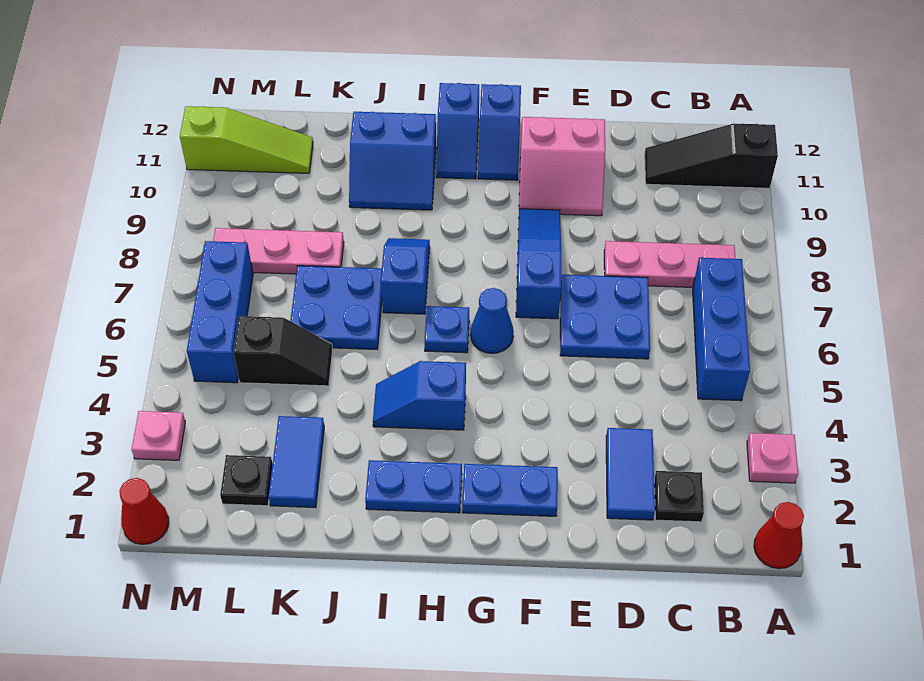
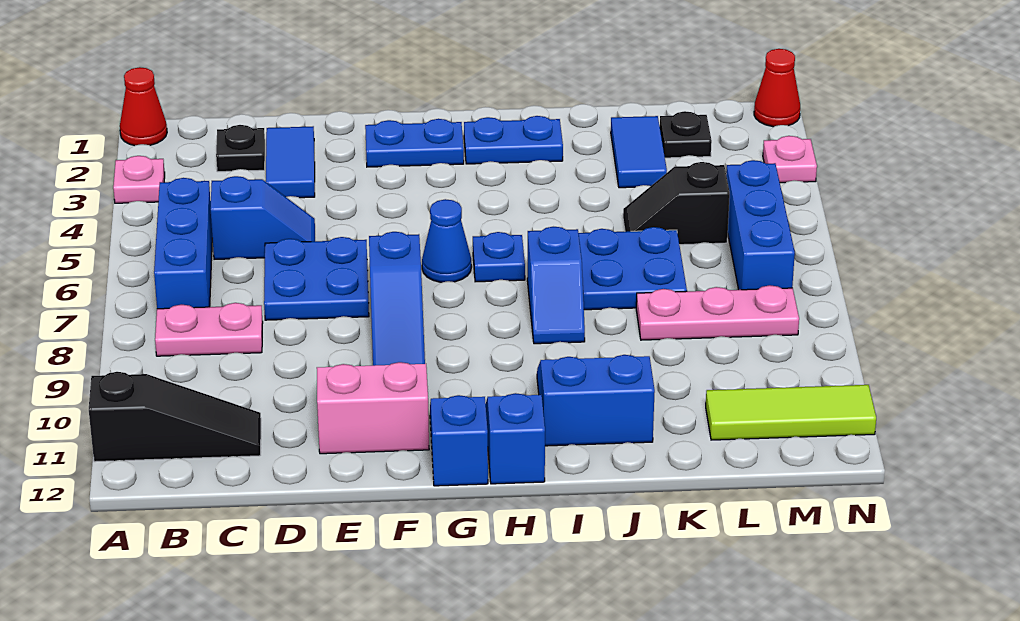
pink plate B8:D8 level 1 -> pink plate B8:C8 level 1
blue slope H4:I4 level 1 top H -> blue slope C5:D5 level 1 top C
lime slope L11:N11 level 1 top N -> lime tile L11:N11 level 1

